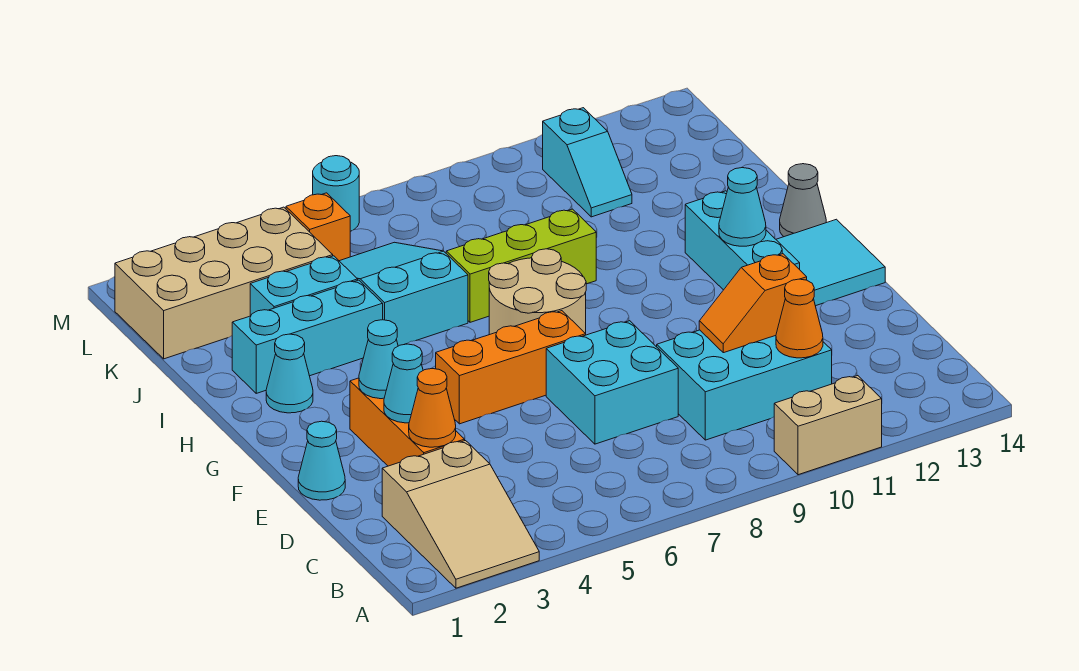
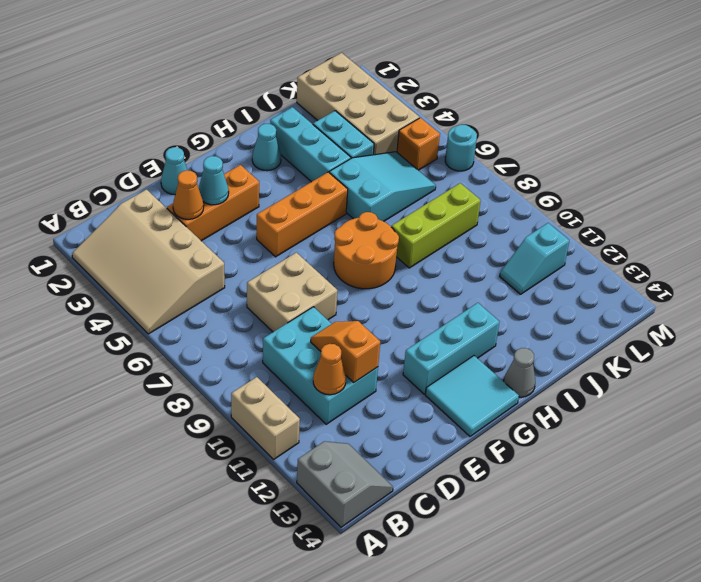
tan slope A2:C3 level 1 top C -> tan slope A2:C5 level 1 top C
none -> grey slope A13:B14 level 1 top A
cyan brick D7:E8 level 1 -> tan brick D7:E8 level 1
cyan cone F3 level 2 -> none
orange brick F5:F7 level 1 -> orange brick F5:H5 level 1
tan round brick G7:H8 level 1 -> orange round brick G7:H8 level 1
cyan cone G12 level 2 -> none
lime brick I7:I9 level 1 -> lime brick I8:K8 level 1

